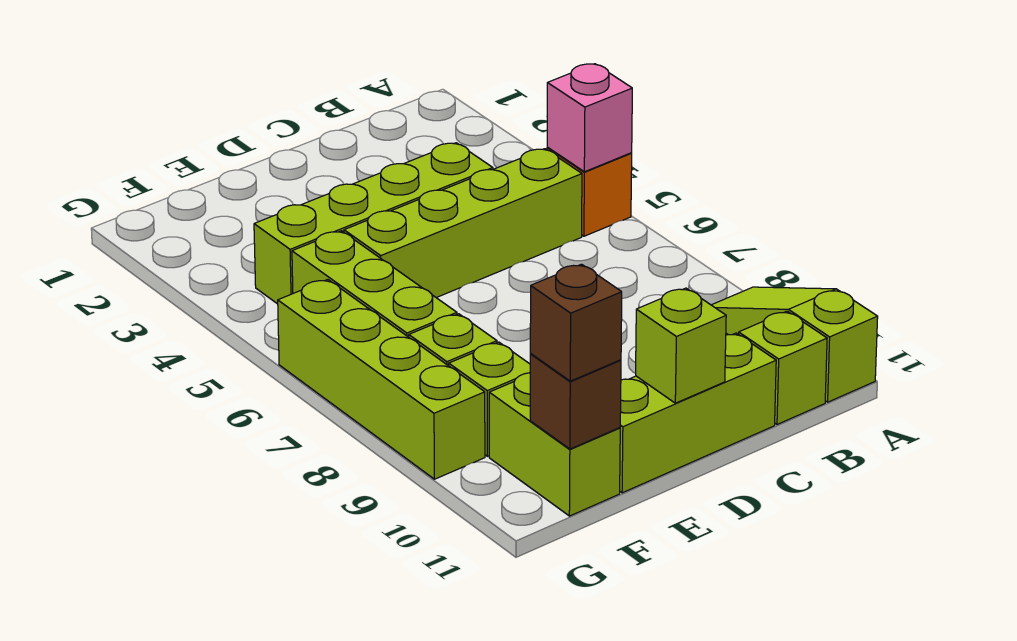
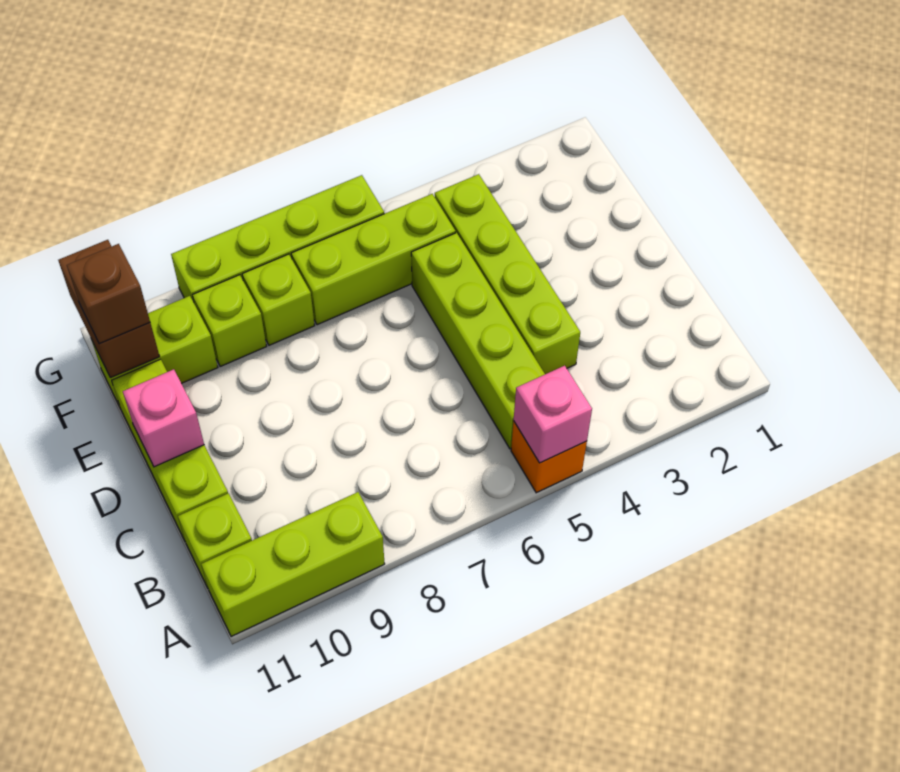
lime slope A9:A11 level 1 top 11 -> lime brick A9:A11 level 1
lime brick D11 level 2 -> pink brick D11 level 2
brown brick F11 level 2 -> brown brick F11:G11 level 2

